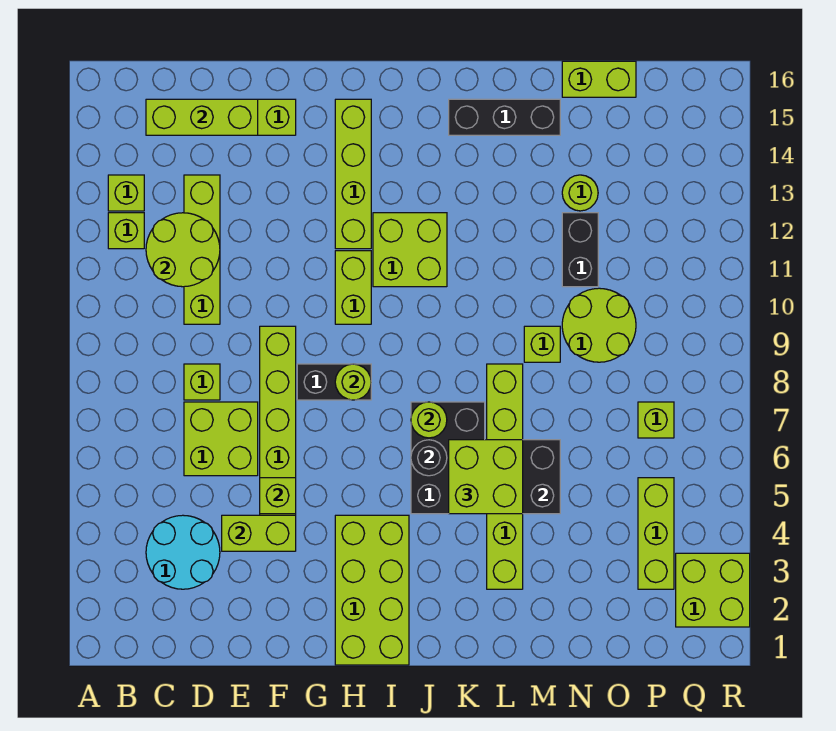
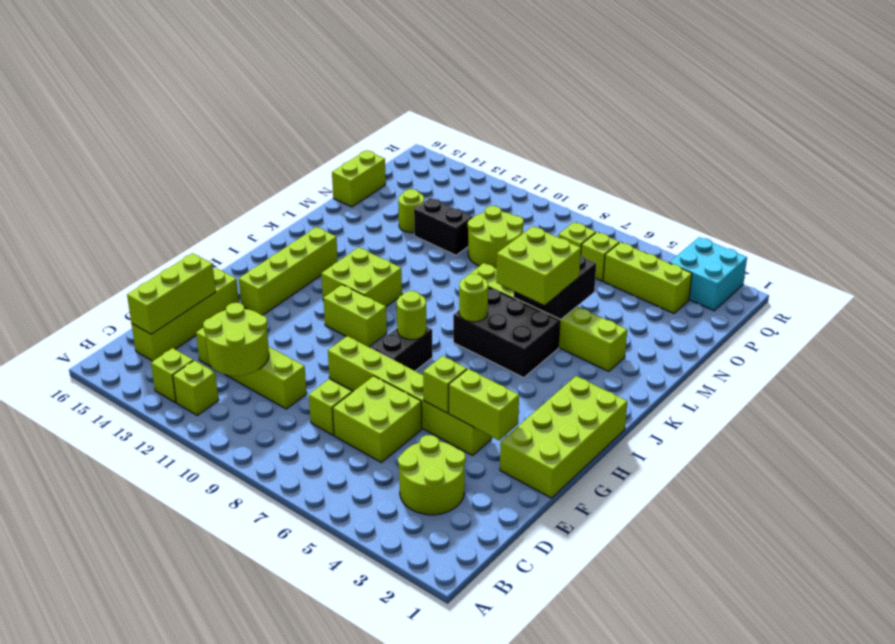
cyan round brick C3:D4 level 1 -> lime round brick C3:D4 level 1
lime brick E4:F4 level 2 -> lime brick F3:F4 level 2
lime brick H1:I4 level 1 -> lime brick F1:I2 level 1
lime brick H12:H15 level 1 -> lime brick G14:J14 level 1
black round brick J6 level 2 -> none
black brick K15:M15 level 1 -> none
lime brick M9 level 1 -> lime brick P6 level 1
lime brick Q2:R3 level 1 -> cyan brick Q2:R3 level 1

